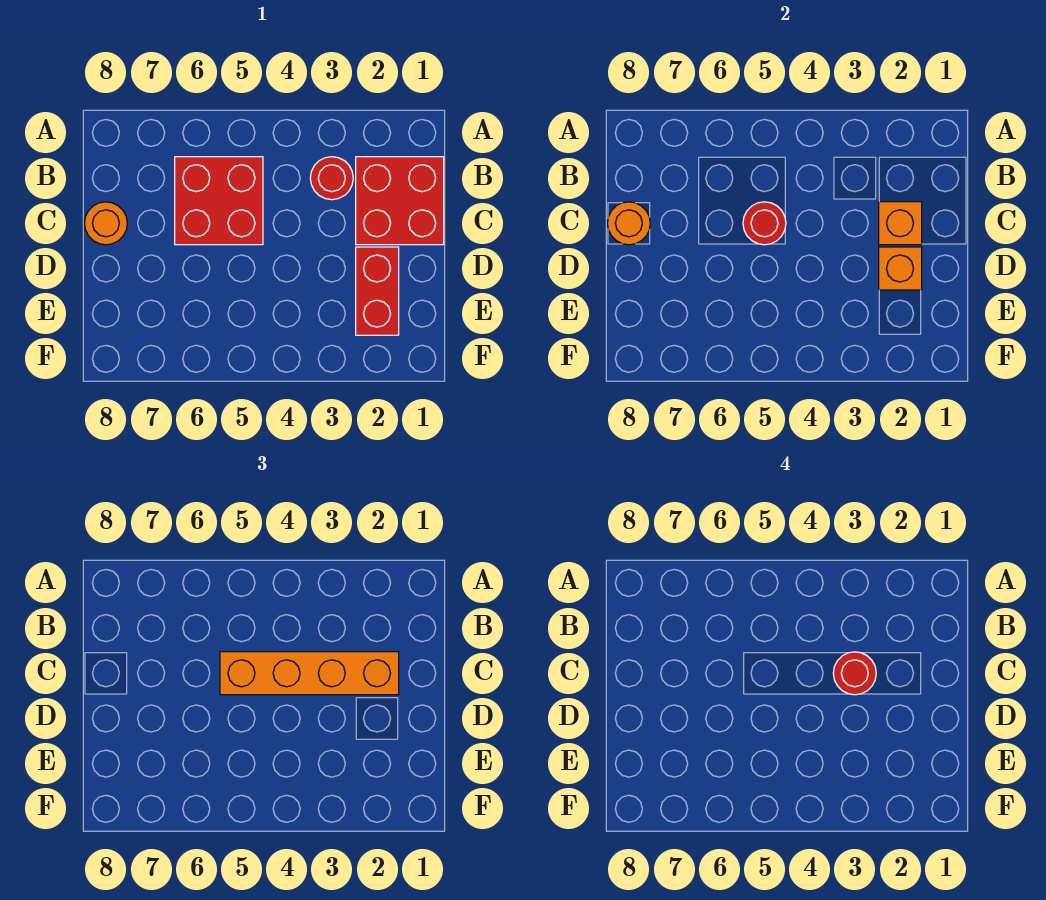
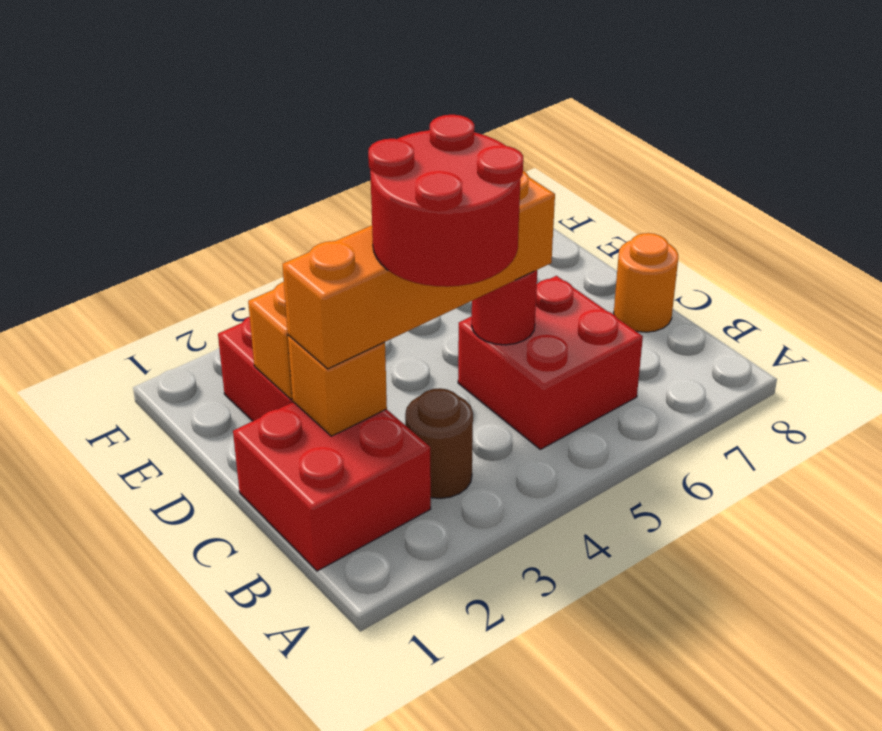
red round brick B3 level 1 -> brown round brick B3 level 1
red round brick C3 level 4 -> red round brick B3:C4 level 4
orange round brick C8 level 2 -> none

